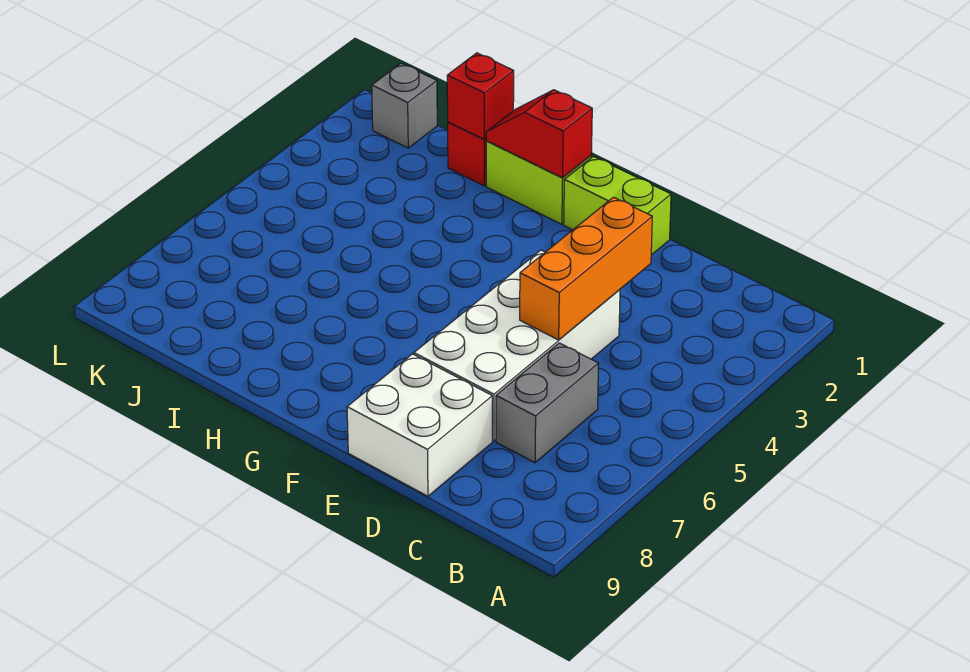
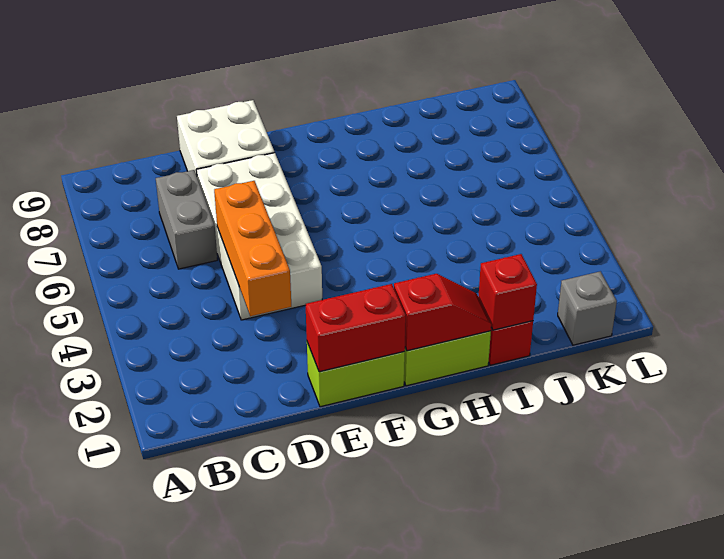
none -> red brick E1:F1 level 2

